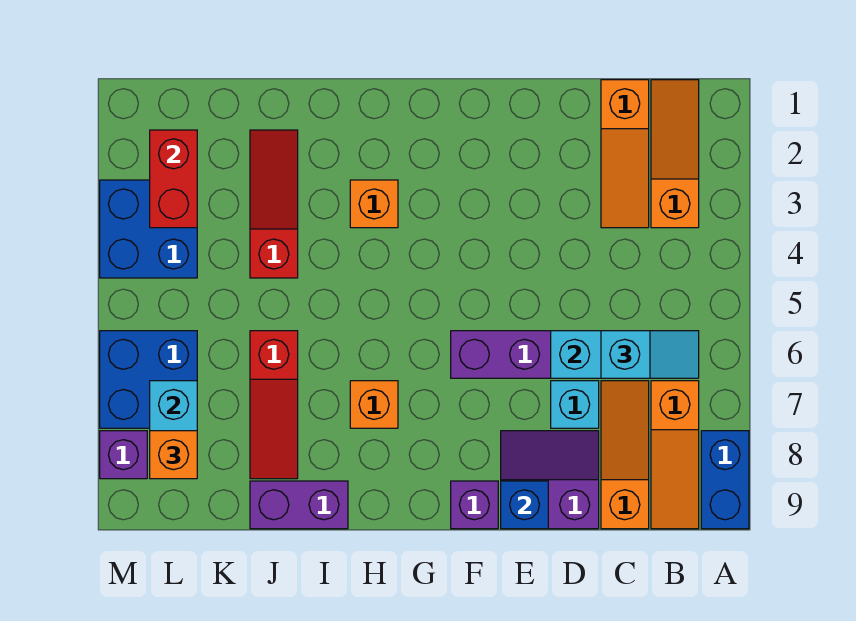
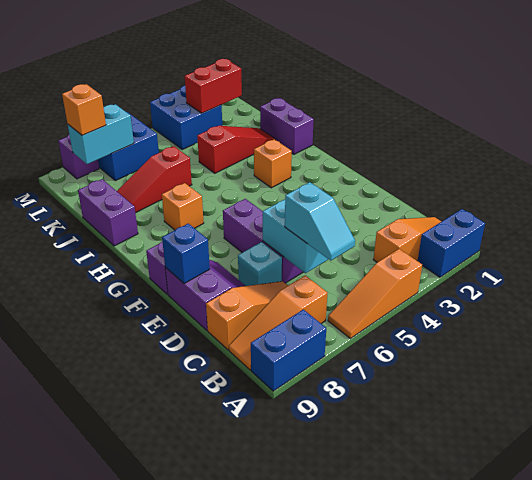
none -> blue brick A1:A2 level 1
orange slope C1:C3 level 1 top 1 -> orange slope A4:A6 level 1 top 4
none -> purple brick I1:J1 level 1

